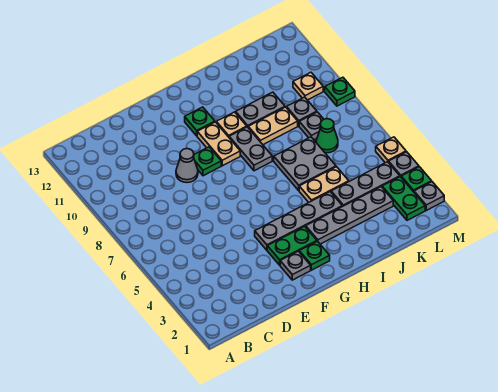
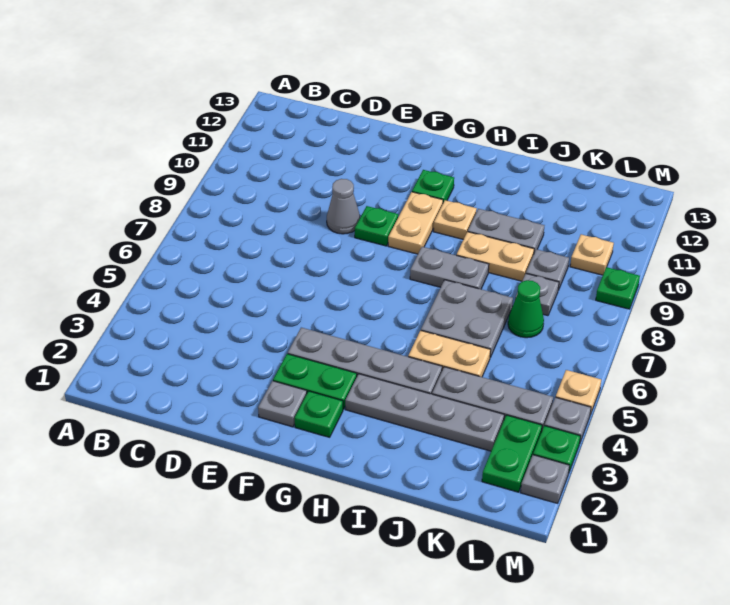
grey plate H8:H9 level 1 -> grey plate H8:I8 level 1

